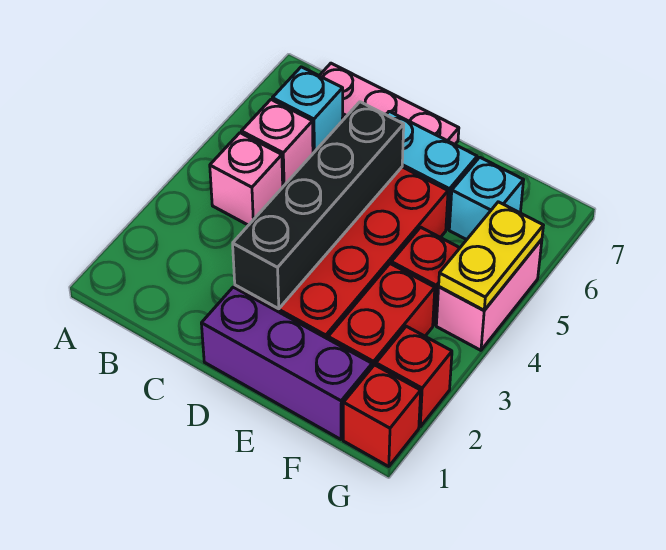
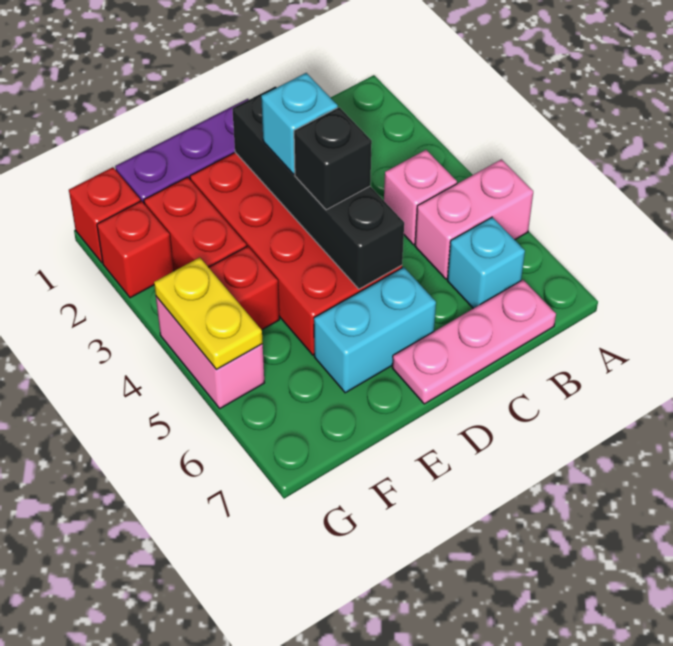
pink brick B5 level 1 -> pink brick A5:B5 level 1
none -> black brick D4 level 3
cyan brick F6 level 1 -> cyan brick D3 level 3

